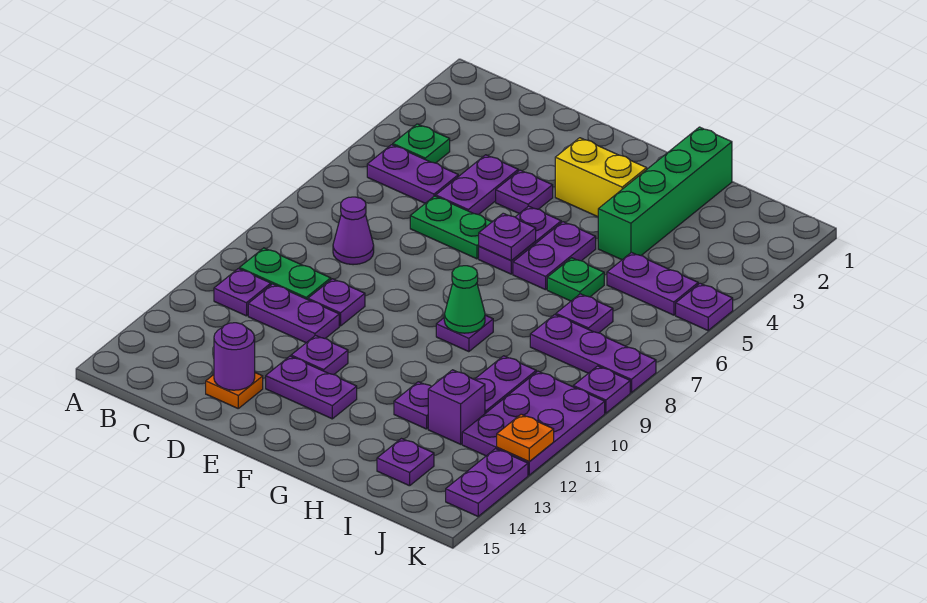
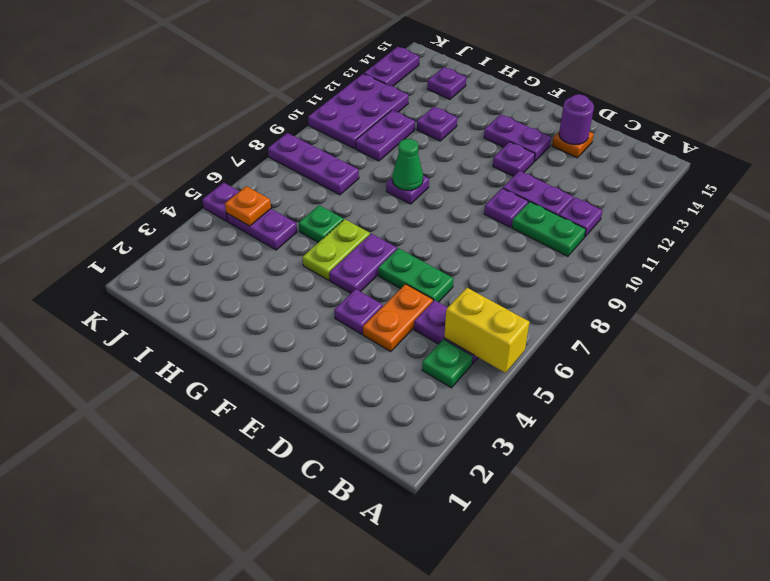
purple cone C8 level 1 -> none
purple plate D4:D5 level 1 -> orange plate D4:D5 level 1
yellow brick F3:G3 level 1 -> yellow brick A5:B5 level 2
purple plate F6 level 2 -> none
purple plate G5:G6 level 1 -> lime plate G5:G6 level 1
green brick H1:H4 level 1 -> none
purple plate I7 level 1 -> none
purple brick I12 level 1 -> none
purple plate K9 level 1 -> none
orange plate K12 level 2 -> orange plate J5 level 2

